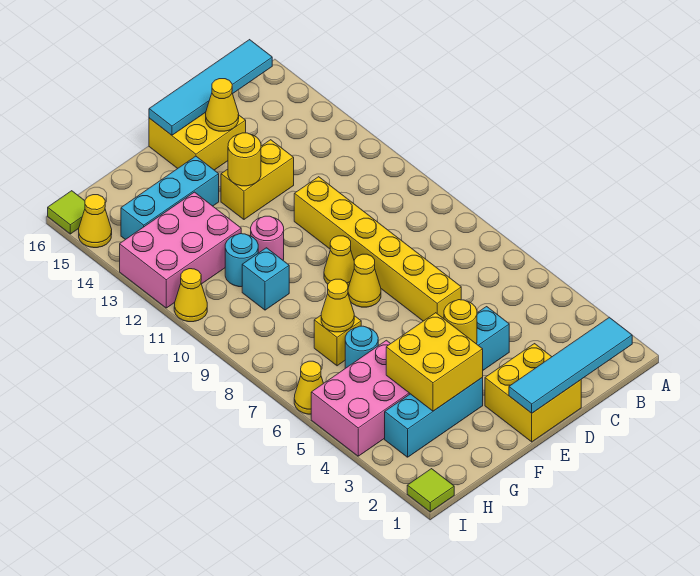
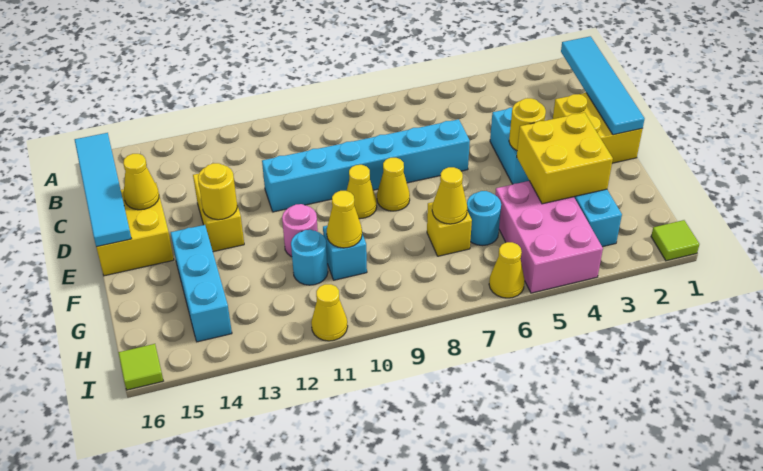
yellow brick D6:D11 level 1 -> cyan brick D6:D11 level 1
pink brick G12:I13 level 1 -> none
yellow cone I15 level 1 -> yellow cone G10 level 2

